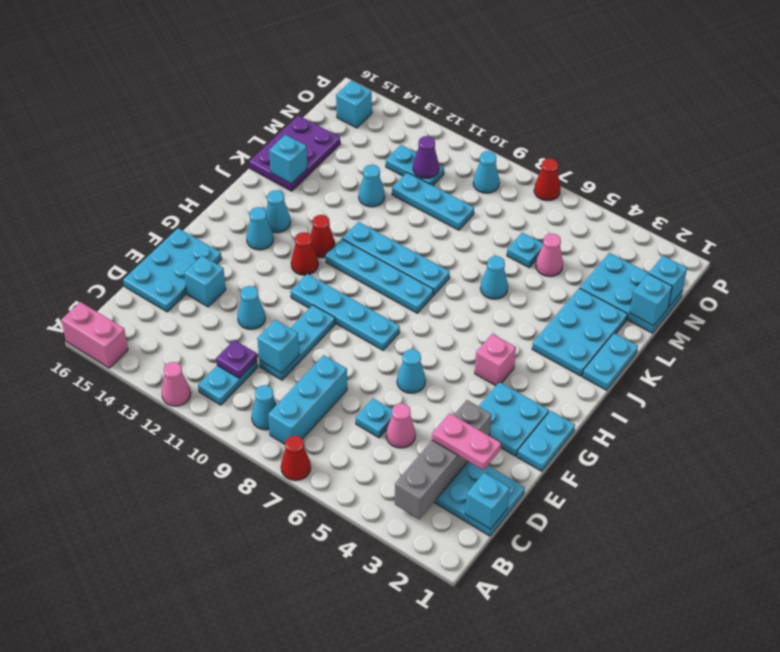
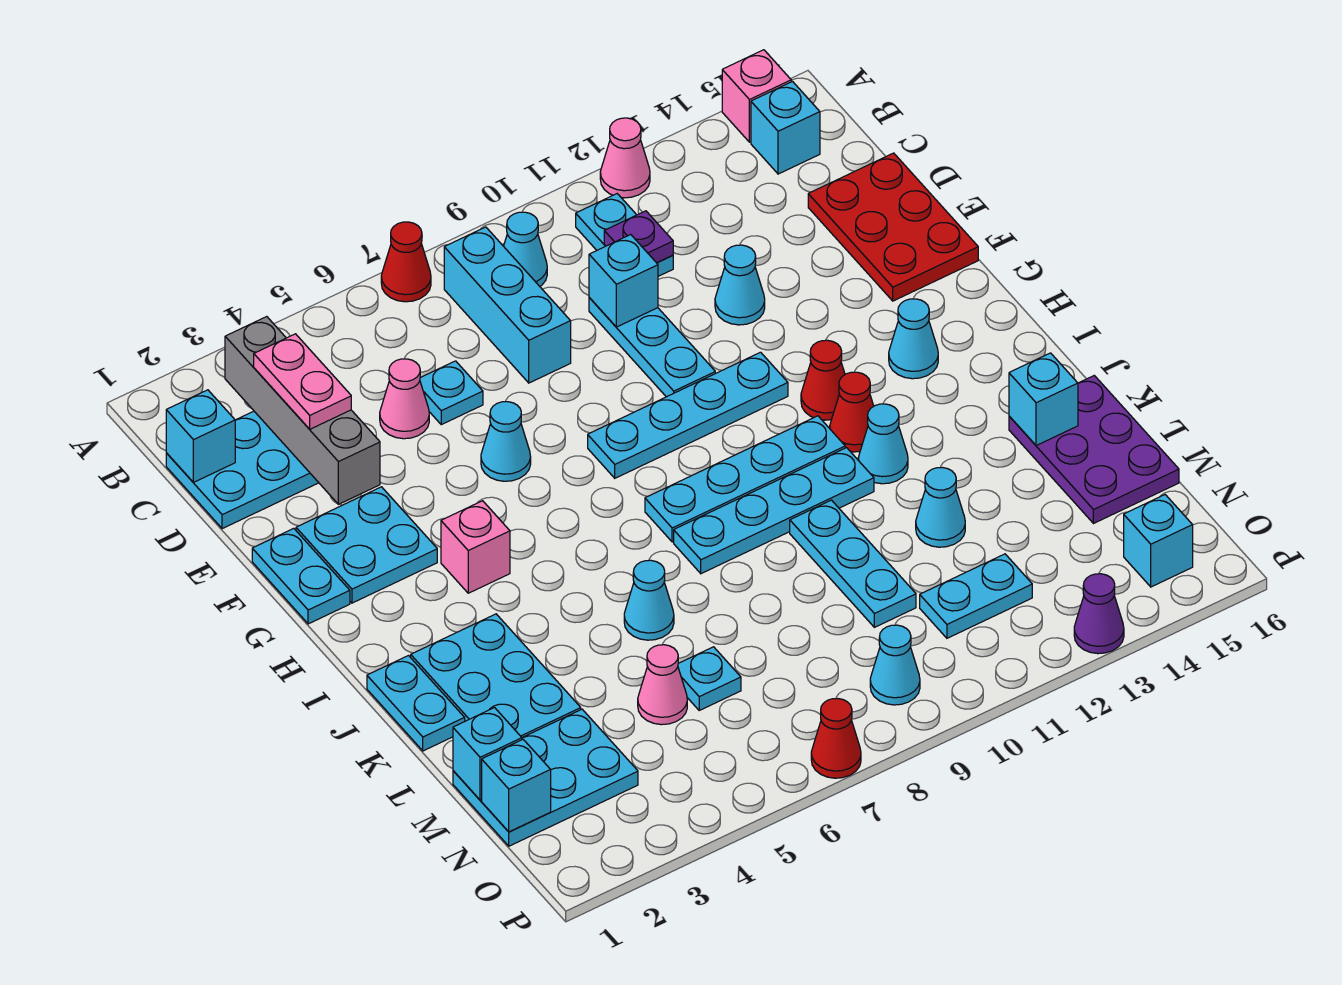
pink brick A15:A16 level 1 -> pink brick A15 level 1
pink plate D2:D3 level 3 -> pink plate C3:D3 level 3
cyan plate D15:F16 level 1 -> red plate D15:F16 level 1
cyan brick E14 level 1 -> cyan brick B15 level 1
cyan cone I14 level 1 -> cyan cone J12 level 1
cyan plate M9:M11 level 1 -> cyan plate K10:M10 level 1
purple cone N11 level 2 -> purple cone P13 level 1

